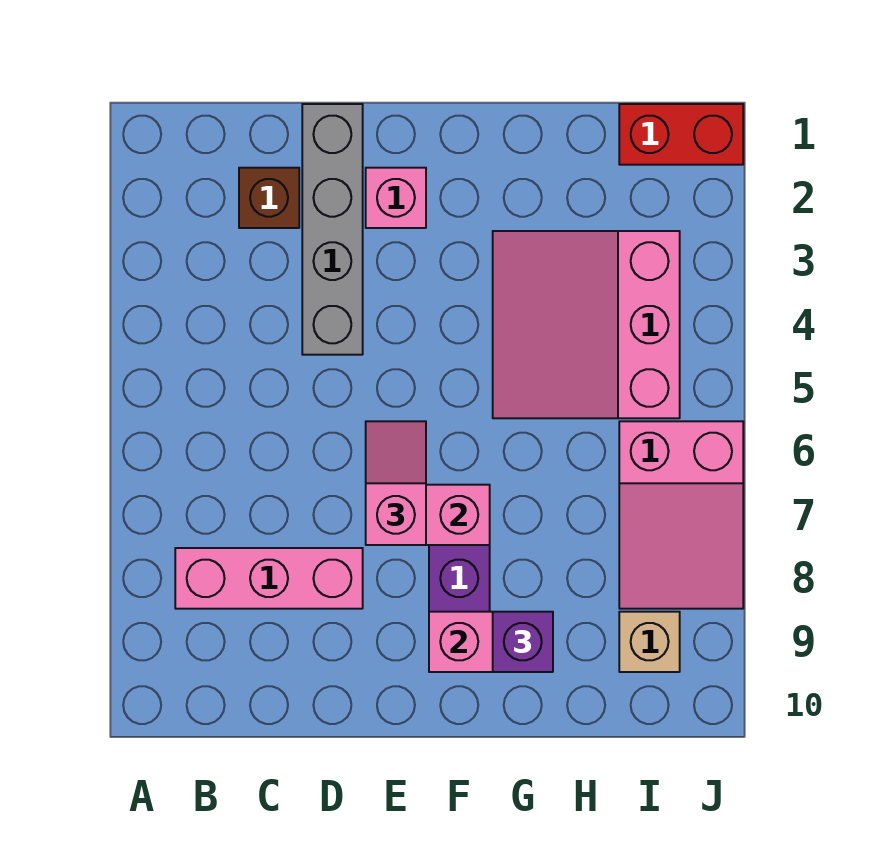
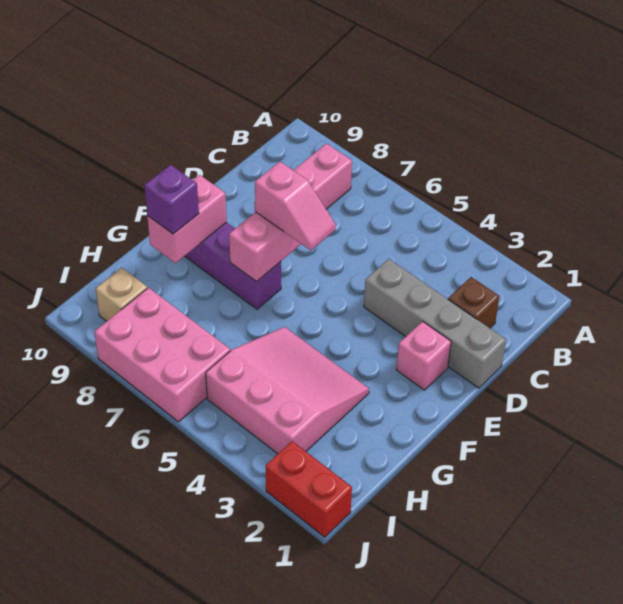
red brick I1:J1 level 1 -> red brick J1:J2 level 1
pink slope I6:J8 level 1 top 6 -> pink brick I6:J8 level 1

